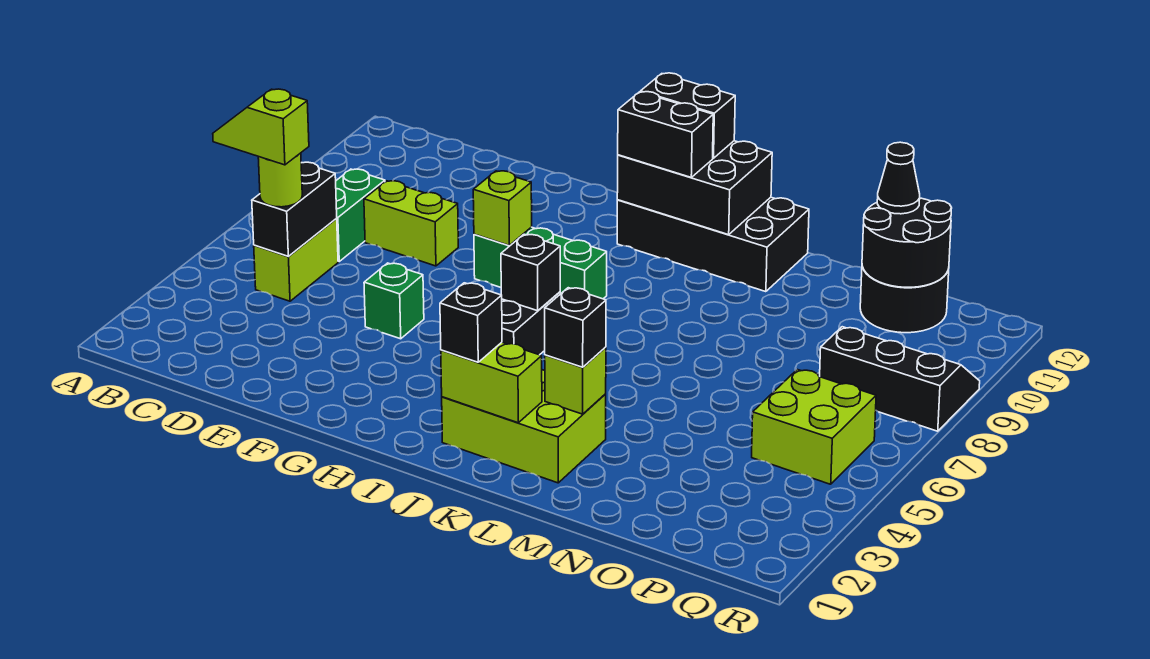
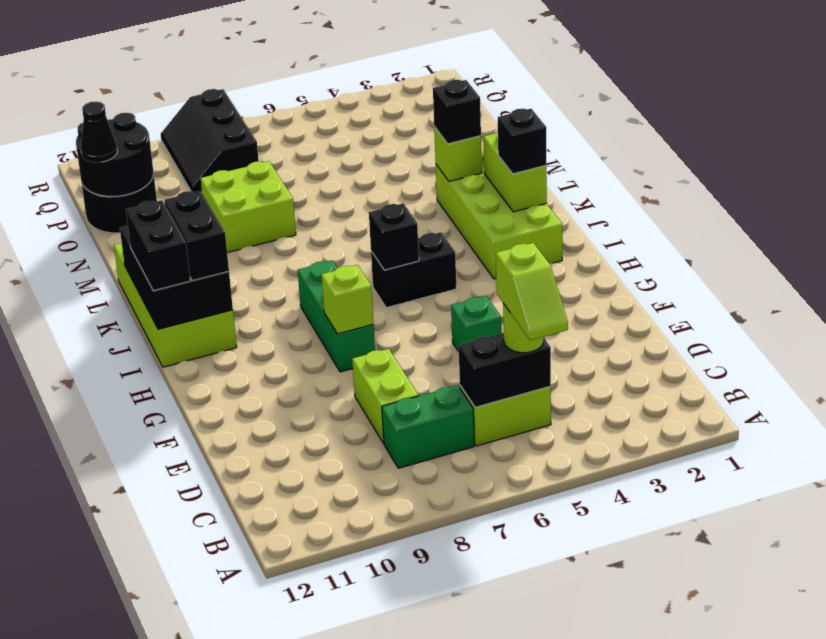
black brick I11:L12 level 1 -> lime brick I11:L12 level 1
lime brick J2:L3 level 1 -> lime brick I2:L3 level 1
lime brick P5:Q6 level 1 -> lime brick M8:N9 level 1

